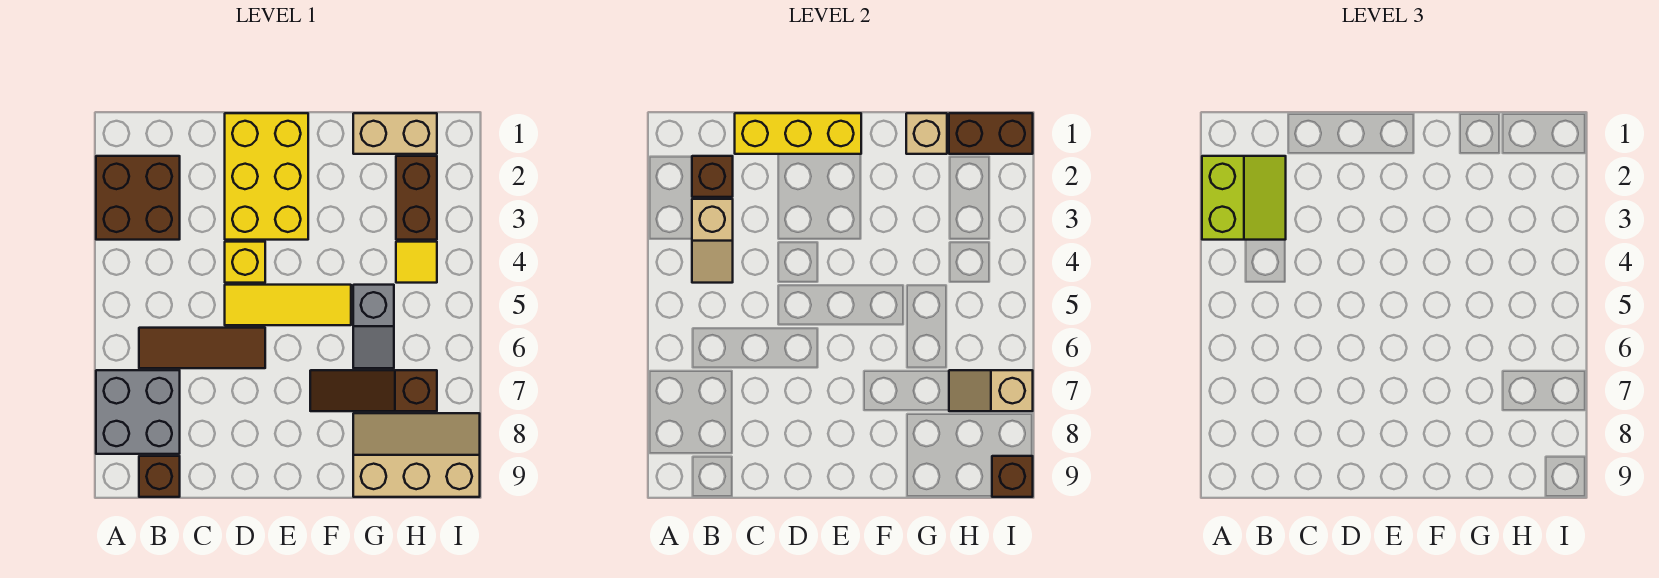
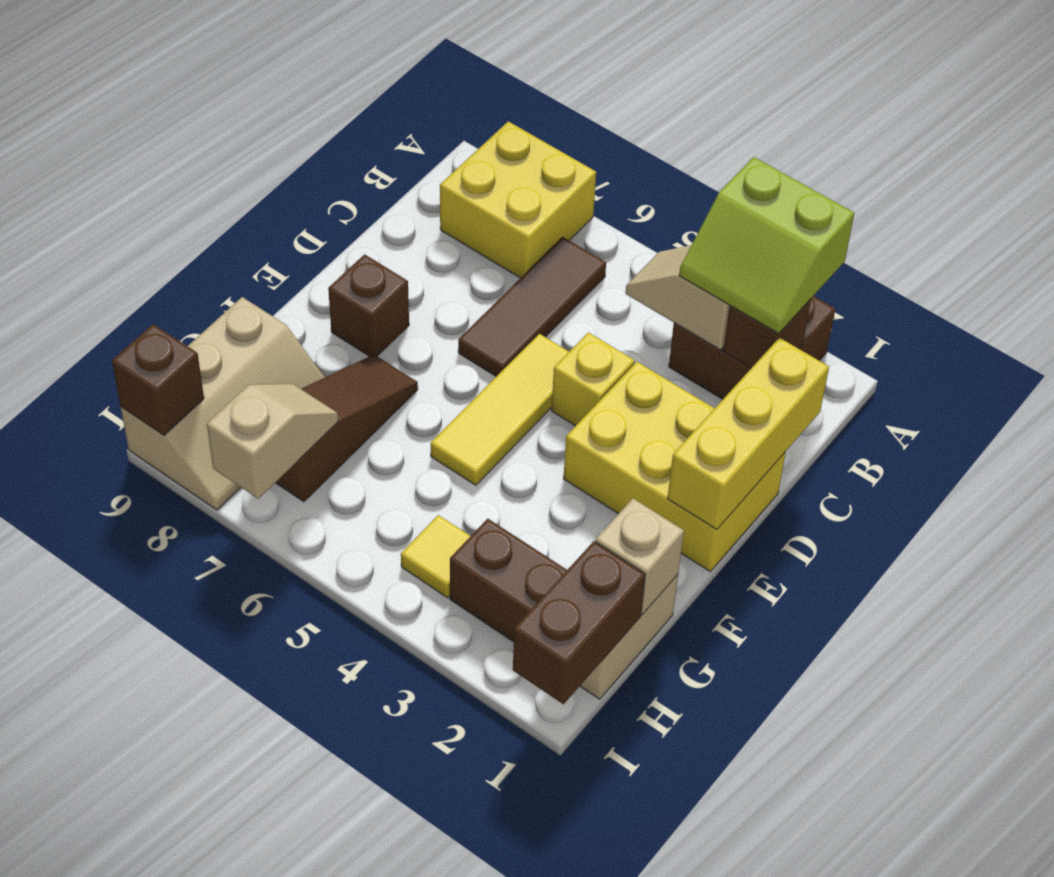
grey brick A7:B8 level 1 -> yellow brick A7:B8 level 1
brown brick B9 level 1 -> brown brick E8 level 1
grey slope G5:G6 level 1 top 5 -> none

